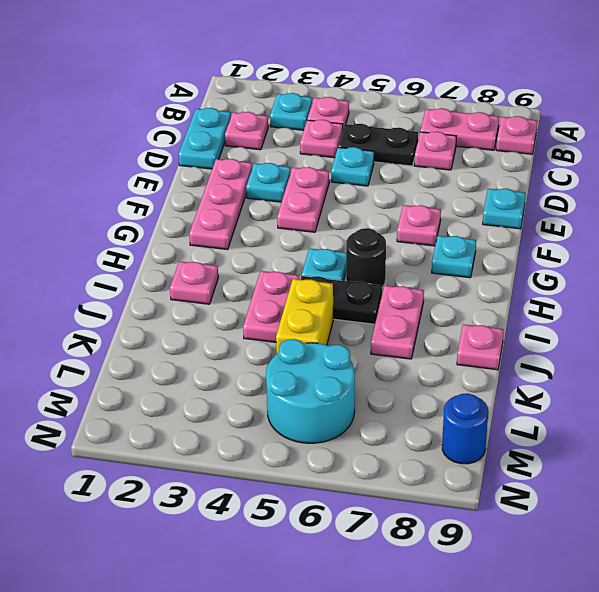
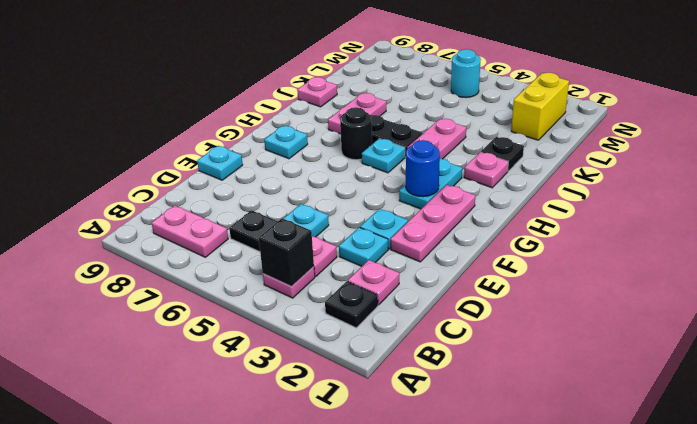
none -> black plate B2 level 1
cyan plate B3 level 1 -> cyan plate D3 level 1
none -> black brick B4 level 2
pink plate B9 level 1 -> none
cyan plate C1:D1 level 1 -> cyan plate G3:H3 level 1
pink plate C7 level 1 -> none
pink plate E4:F4 level 1 -> none
pink plate F7 level 1 -> none
none -> black plate J2 level 1
yellow brick J5:K5 level 1 -> yellow brick L2:M2 level 1
cyan round brick L5:M6 level 1 -> cyan round brick M5 level 1
blue round brick M9 level 1 -> blue round brick G3 level 2

